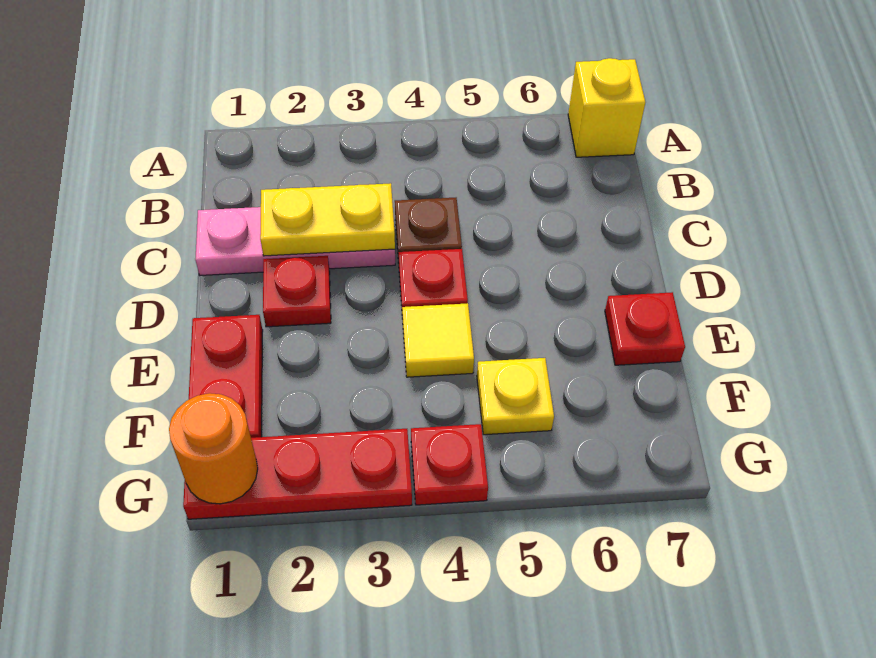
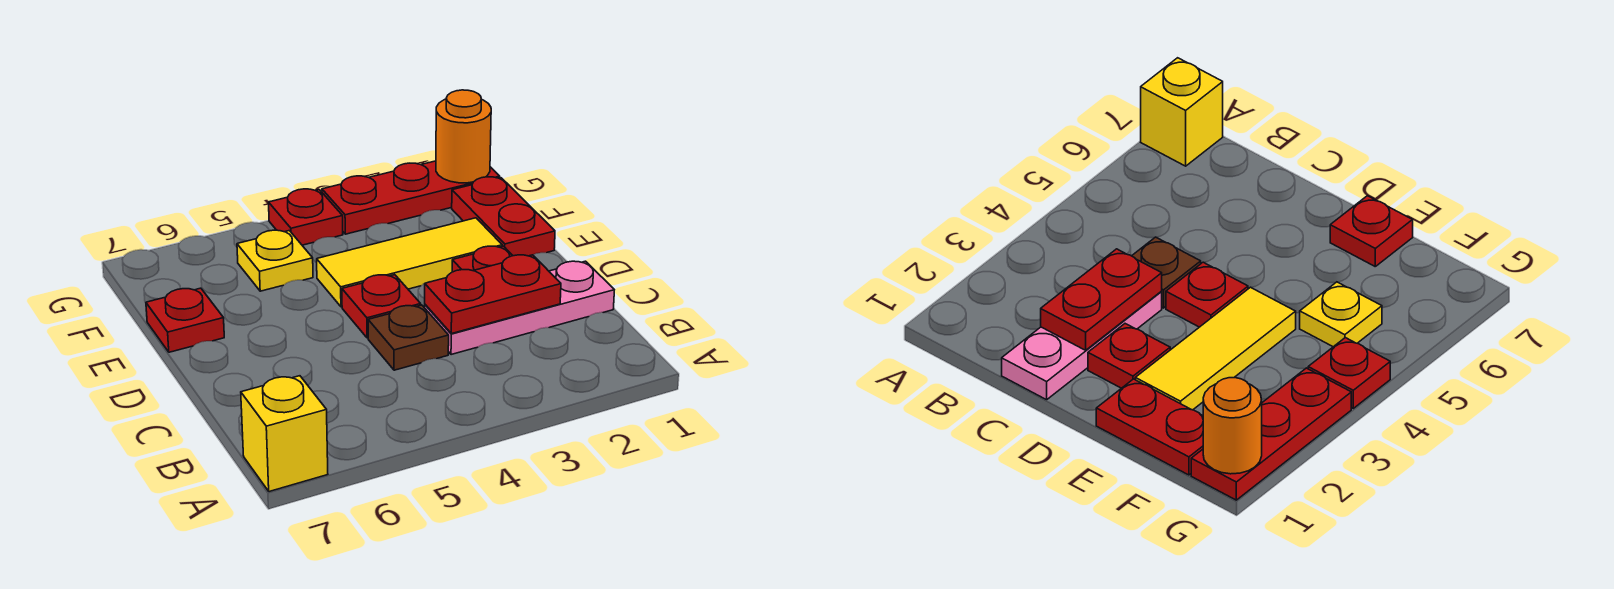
yellow plate C2:C3 level 2 -> red plate C2:C3 level 2
yellow tile E4 level 1 -> yellow tile E2:E4 level 1

